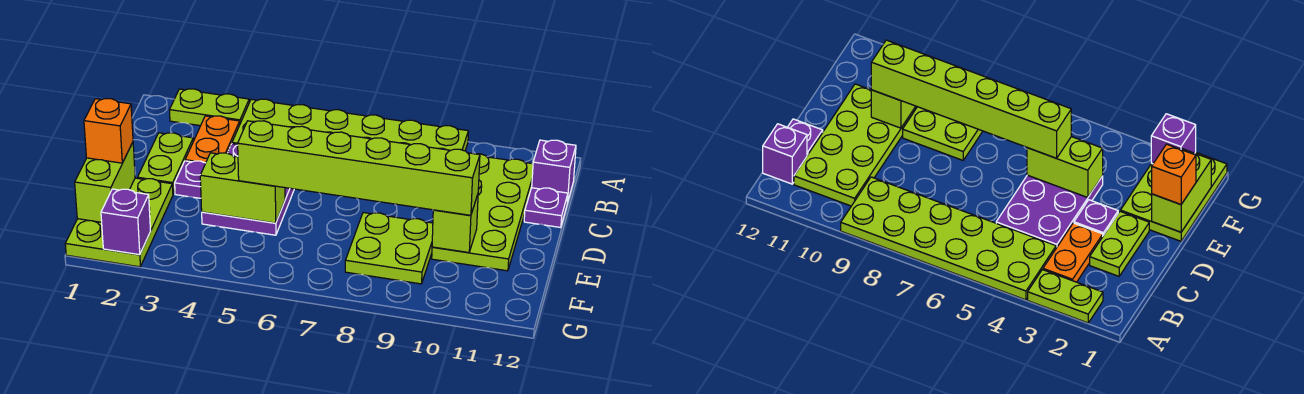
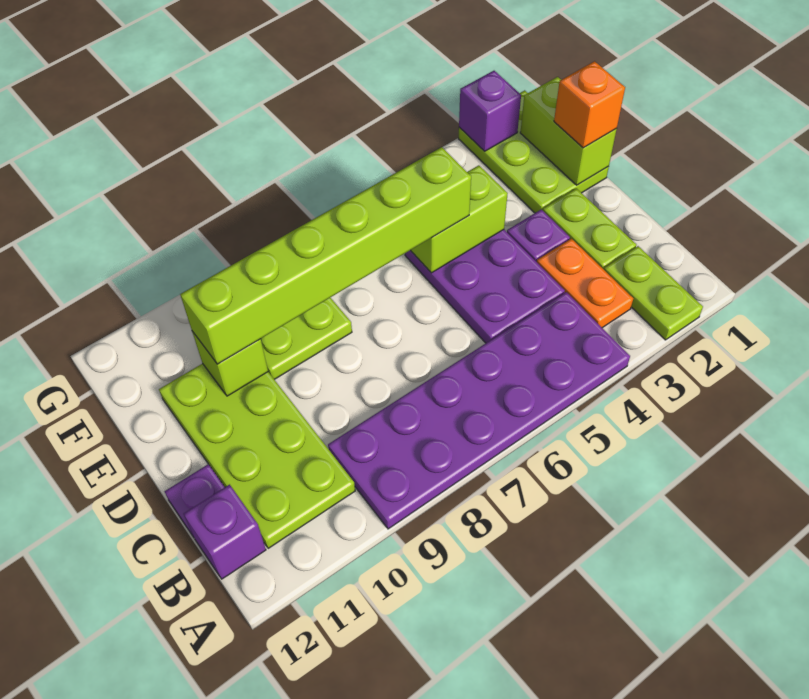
lime plate A2:A3 level 1 -> lime plate A2:B2 level 1
lime plate A4:B9 level 1 -> purple plate A4:B9 level 1

